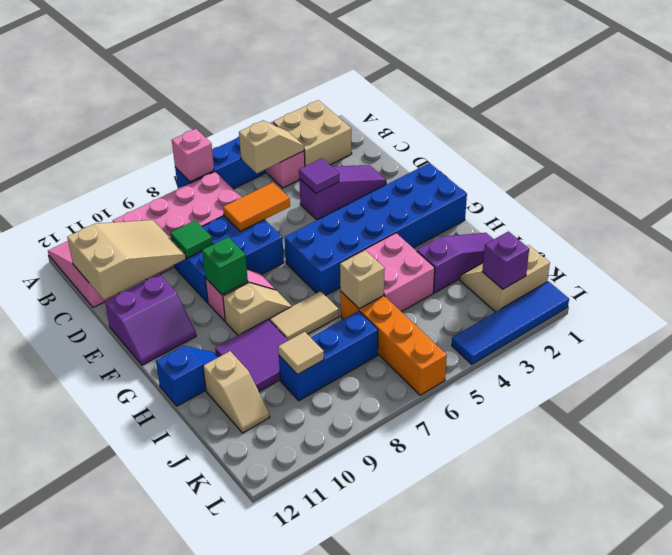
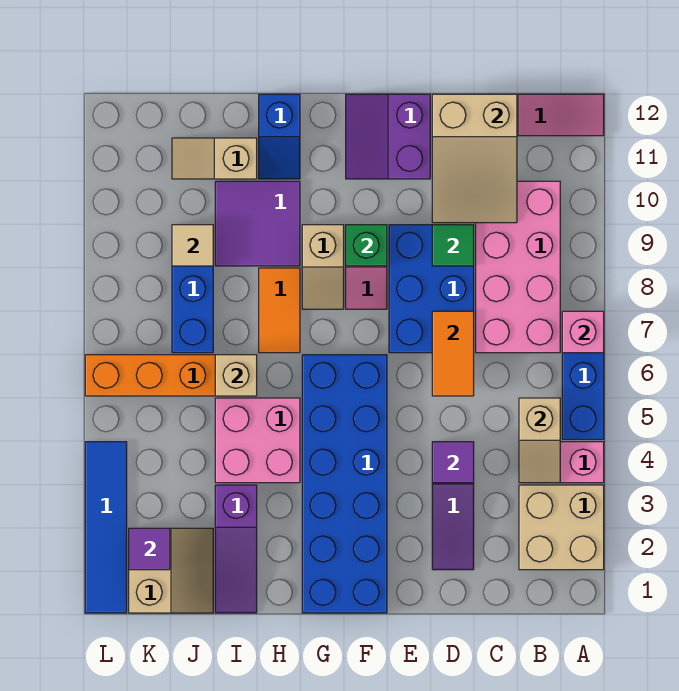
tan tile H7:H8 level 1 -> orange tile H7:H8 level 1
purple brick K2 level 2 -> purple tile K2 level 2

